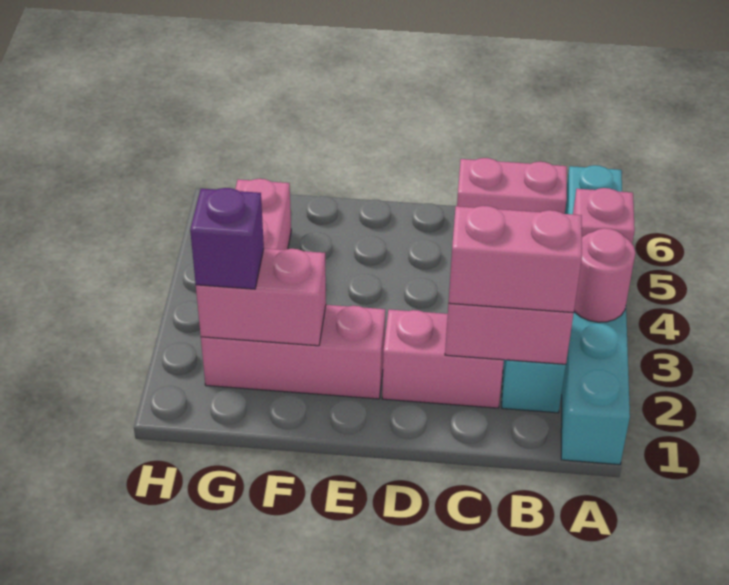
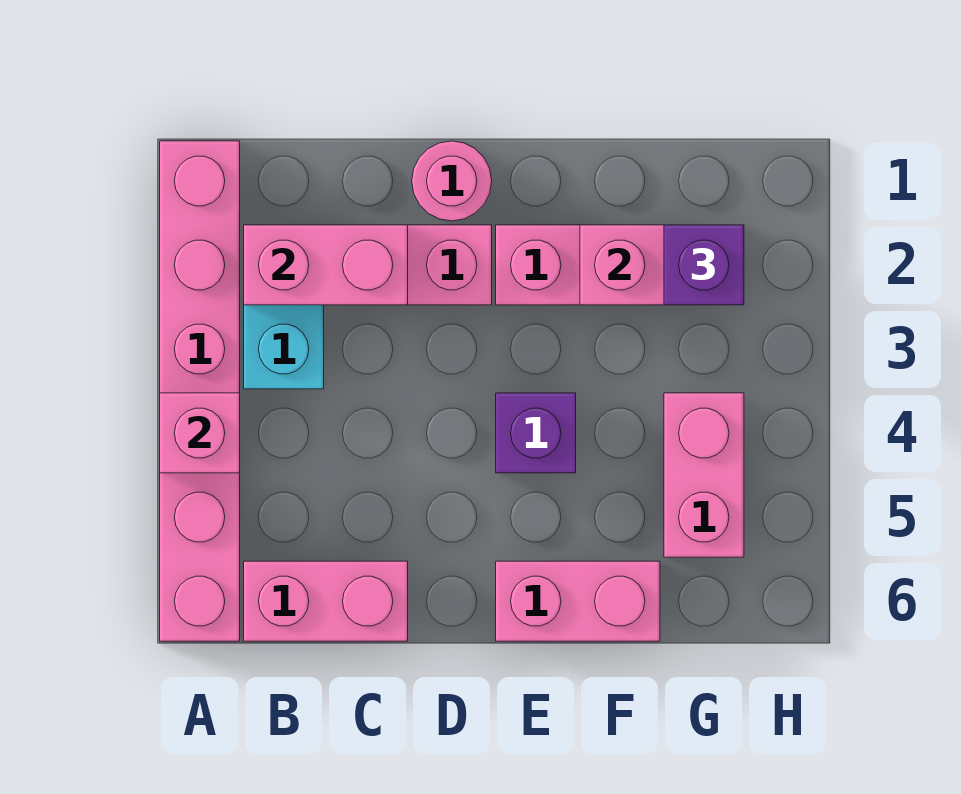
cyan brick A1:A6 level 1 -> pink brick A1:A6 level 1
pink round brick A3 level 2 -> pink round brick D1 level 1
pink brick B2:C2 level 3 -> pink brick E6:F6 level 1
none -> purple brick E4 level 1

